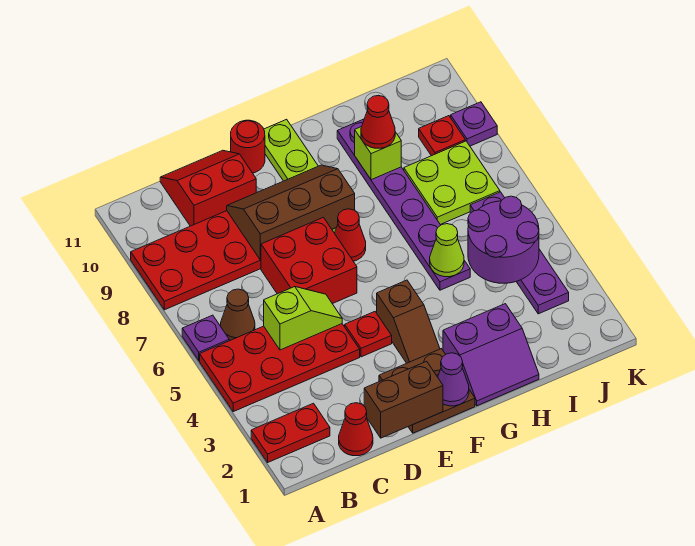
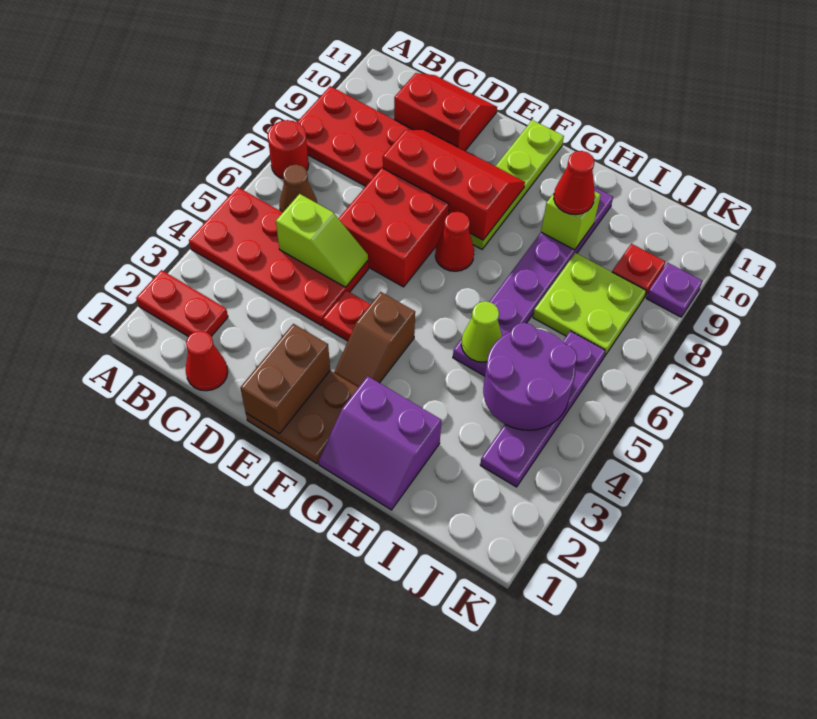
purple plate A6 level 1 -> none
brown brick D1:E1 level 2 -> brown brick E1:E2 level 2
brown slope D8:F9 level 2 top 8 -> red slope D8:F9 level 2 top 8
red round brick E11 level 1 -> red round brick A7 level 1
purple cone F1 level 2 -> none

